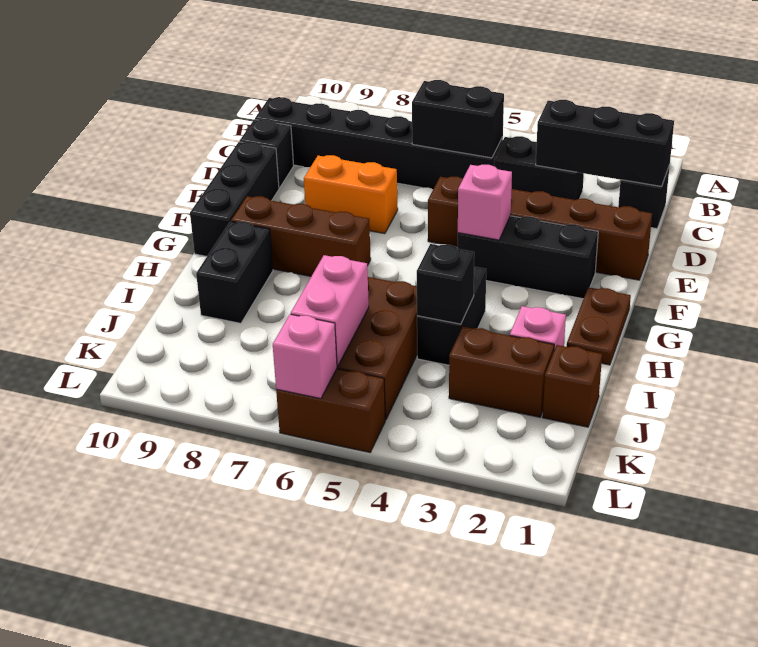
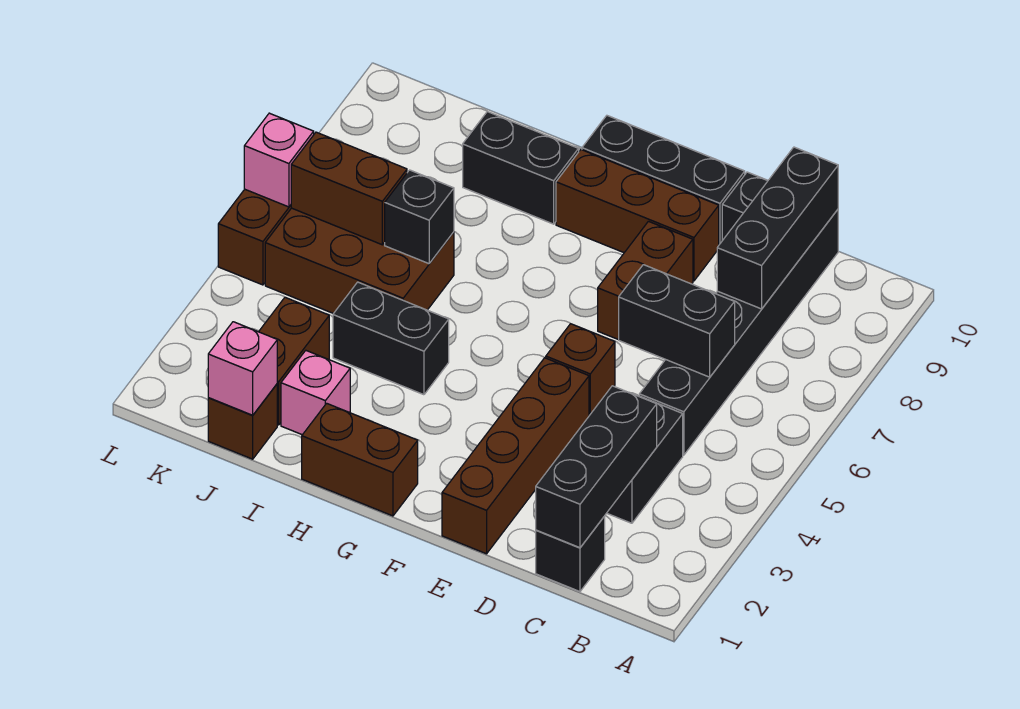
black brick C5:C6 level 2 -> black brick C6:D6 level 2
orange brick E7:E8 level 1 -> brown brick E7:E8 level 1
black brick F2:F4 level 1 -> black brick C8:C10 level 2
pink brick F4 level 2 -> pink brick J1 level 2
brown plate G1:H1 level 1 -> brown brick G1:H1 level 1
brown brick G7:G9 level 1 -> brown brick E9:G9 level 1
black brick I4 level 2 -> black brick I6 level 2
pink brick J6:K6 level 2 -> brown brick J6:K6 level 2

